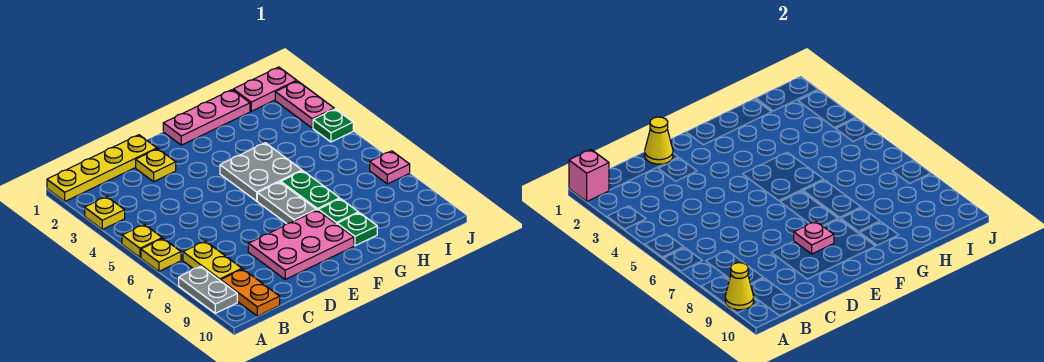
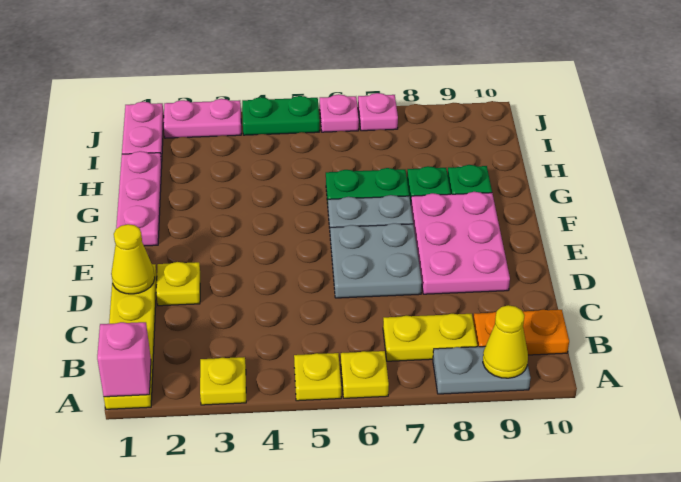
pink plate E8 level 2 -> pink plate J6 level 1
grey plate F4:G5 level 1 -> grey plate D6:E7 level 1
green plate J4 level 1 -> green plate J4:J5 level 1

